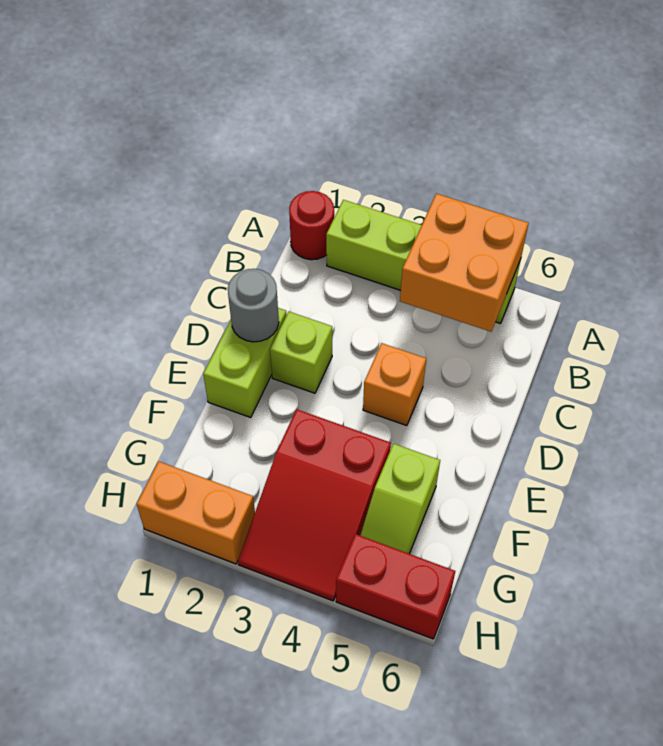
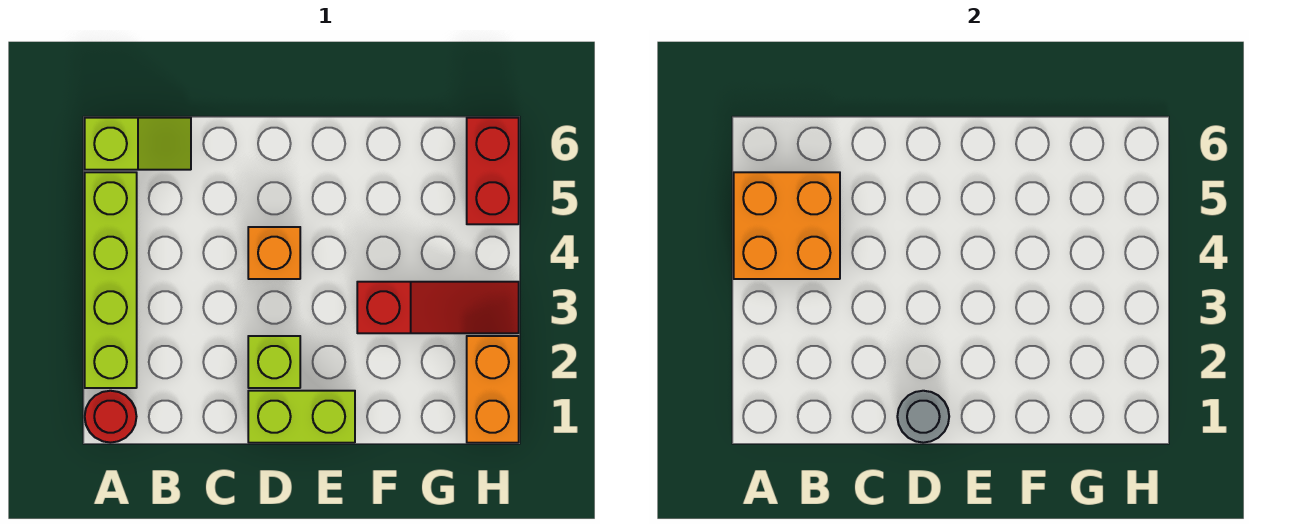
red slope F3:H4 level 1 top F -> red slope F3:H3 level 1 top F
lime slope F5:G5 level 1 top F -> lime slope A6:B6 level 1 top A

